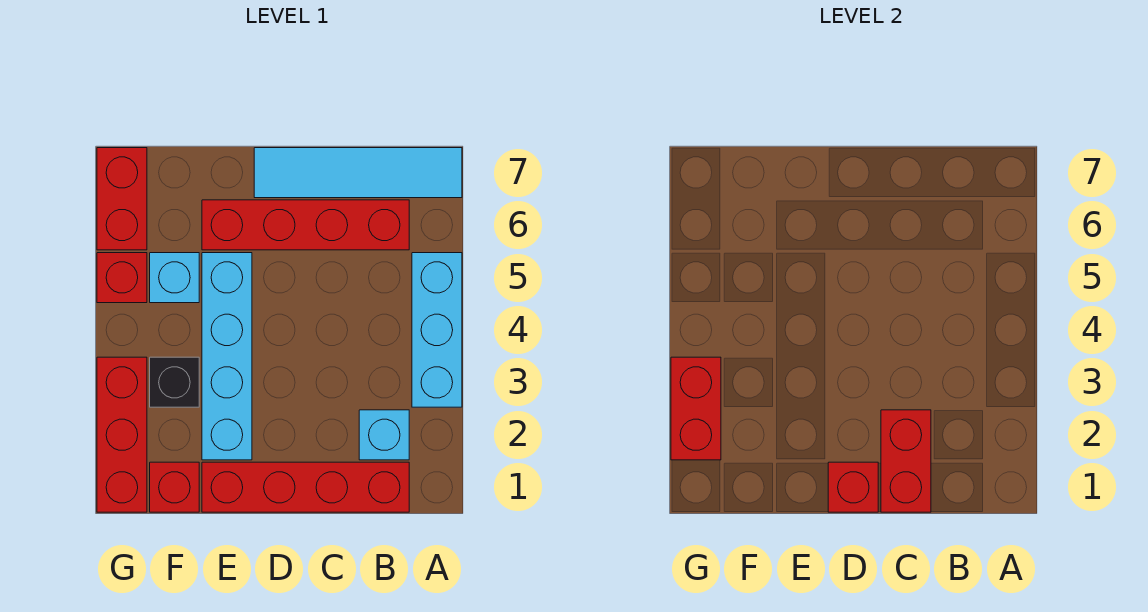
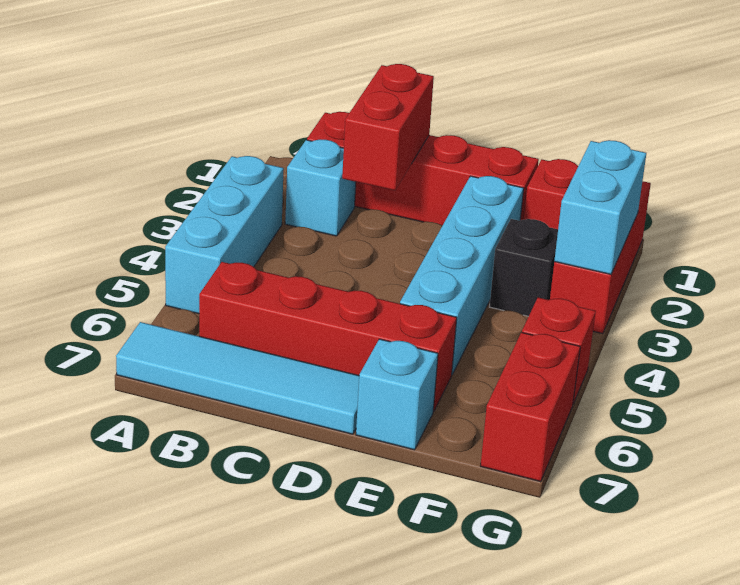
red brick D1 level 2 -> none
cyan brick F5 level 1 -> cyan brick E7 level 1
red brick G2:G3 level 2 -> cyan brick G2:G3 level 2

